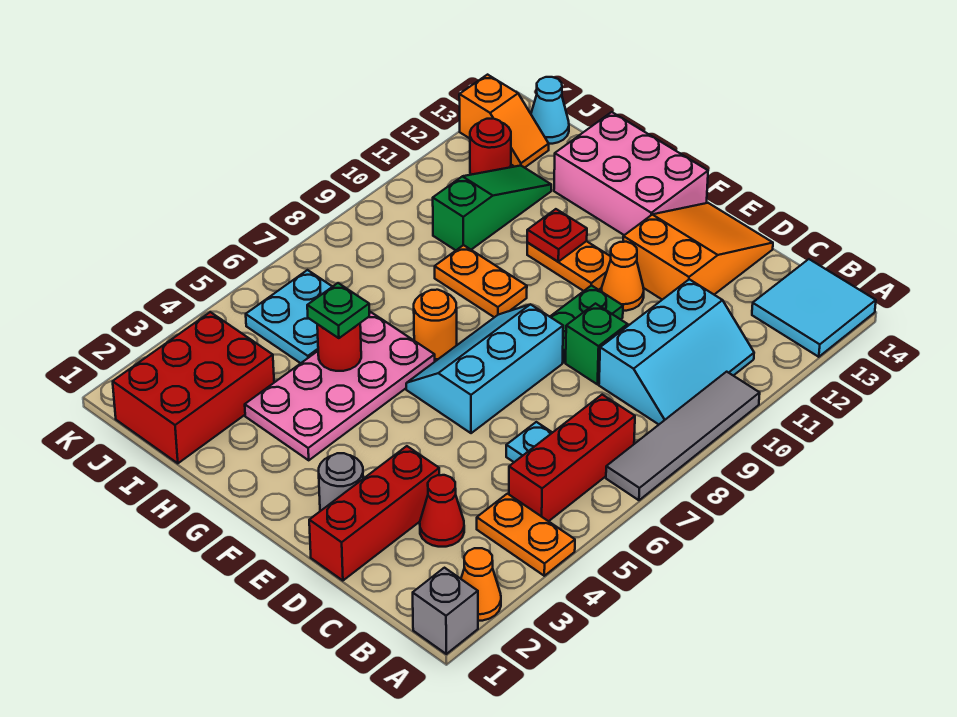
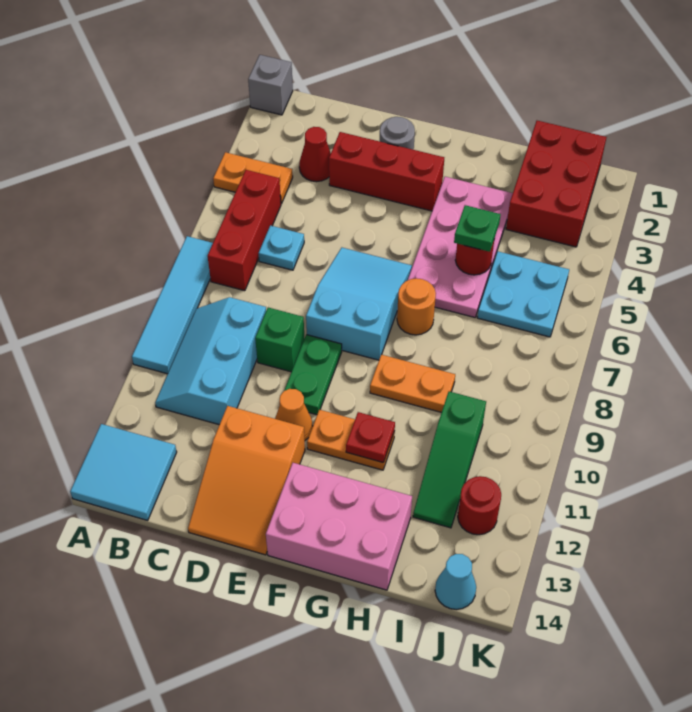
orange cone A2 level 1 -> none
grey tile A7:A10 level 1 -> cyan tile A7:A10 level 1
red brick D1:D3 level 1 -> red brick D3:F3 level 1
cyan slope E6:F8 level 1 top E -> cyan slope E6:F8 level 1 top 8
orange slope J13:K13 level 1 top K -> none

